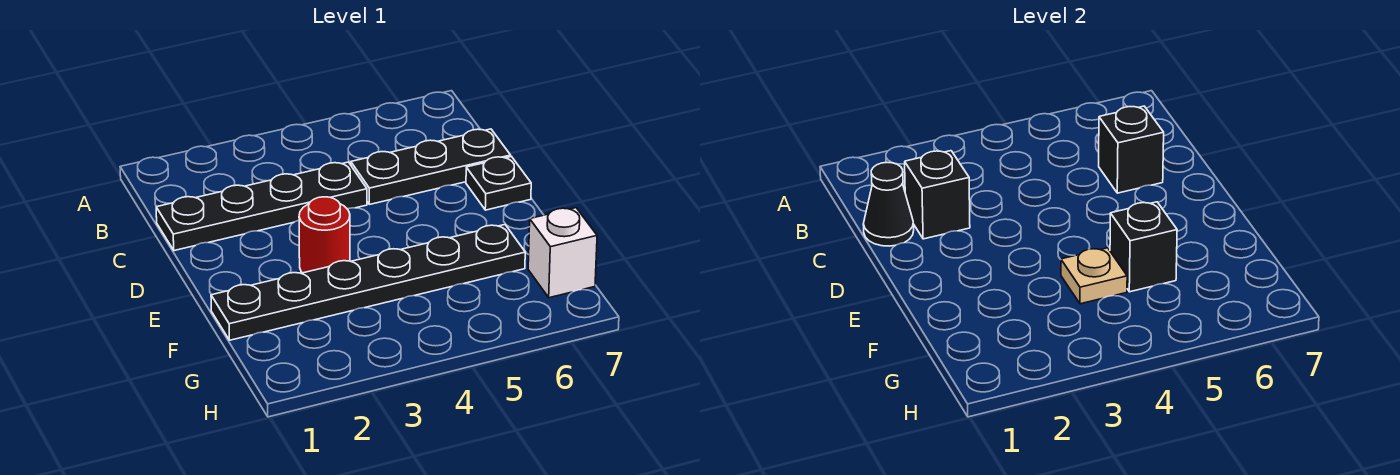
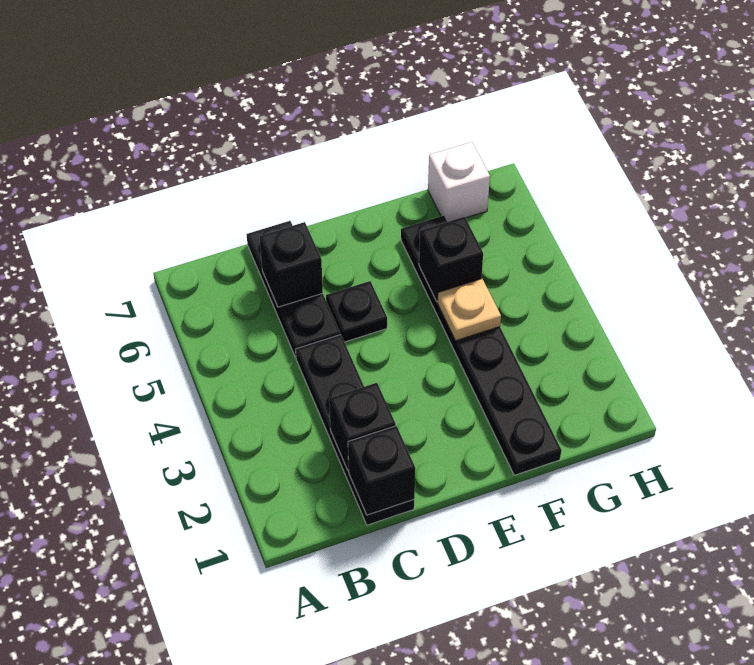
black cone C1 level 2 -> black brick C1 level 2
black plate D7 level 1 -> black plate D5 level 1
red round brick E3 level 1 -> none

